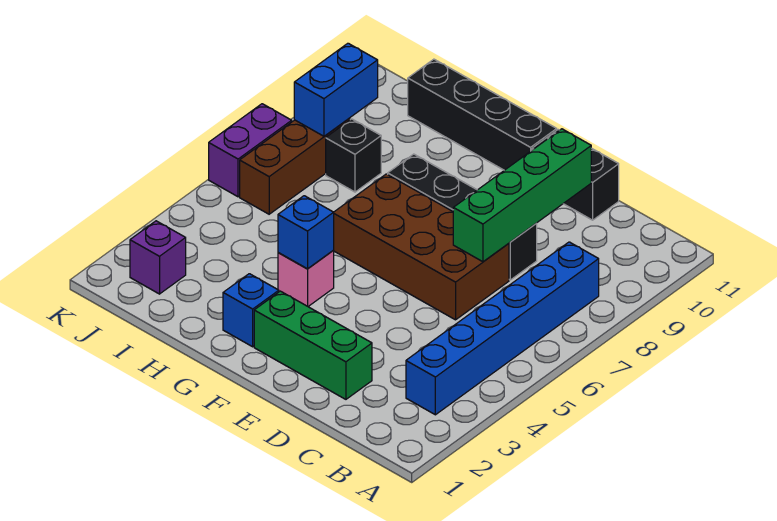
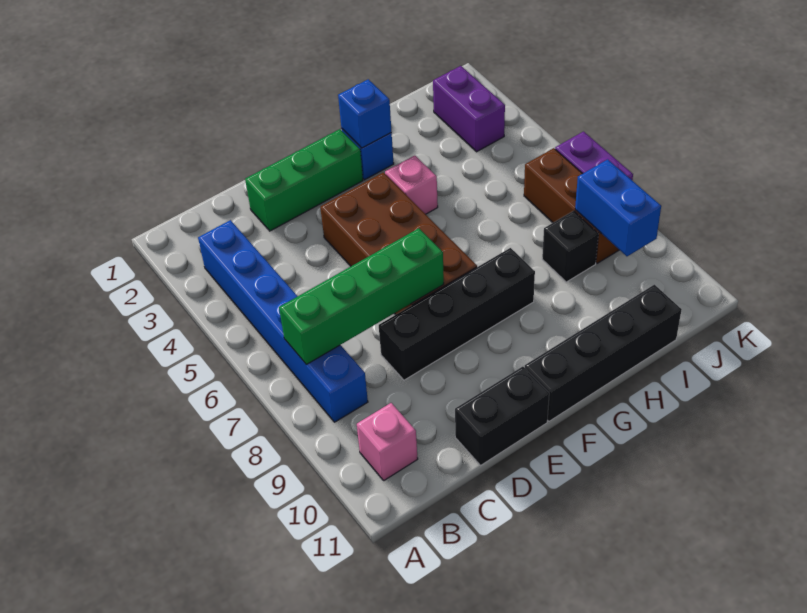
none -> pink brick B10 level 1
brown brick D6:G7 level 1 -> brown brick E4:F7 level 1
green brick D7:D10 level 2 -> green brick B7:E7 level 2
blue brick G4 level 2 -> blue brick G2 level 2
purple brick J2 level 1 -> purple brick J2:J3 level 1

